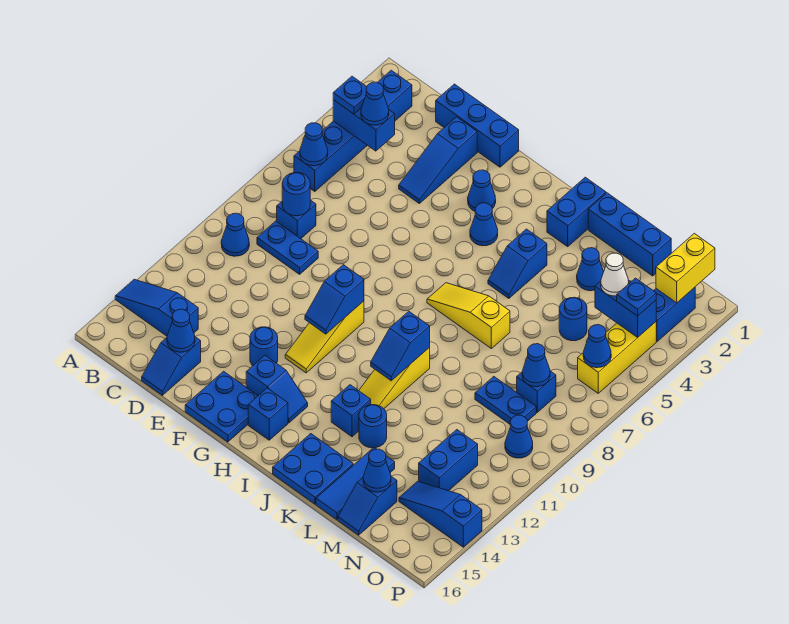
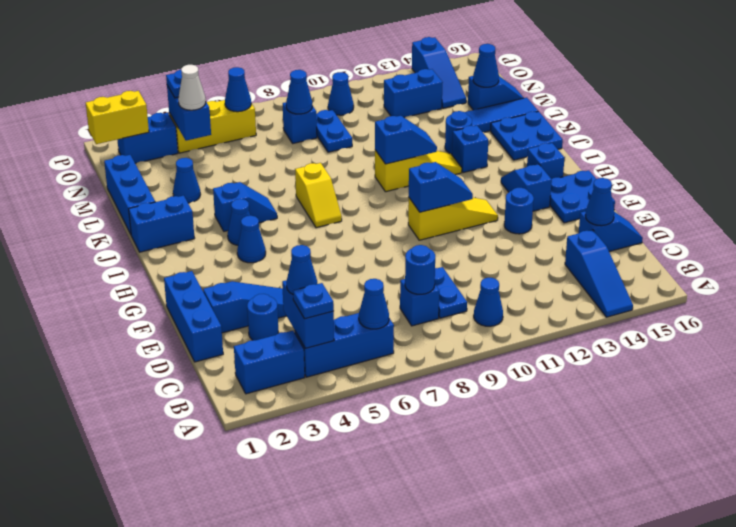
blue cone G3 level 1 -> blue cone I4 level 1
yellow slope I7:K7 level 1 top K -> yellow slope I7:J7 level 1 top J
blue round brick M5 level 1 -> blue round brick D3 level 1

